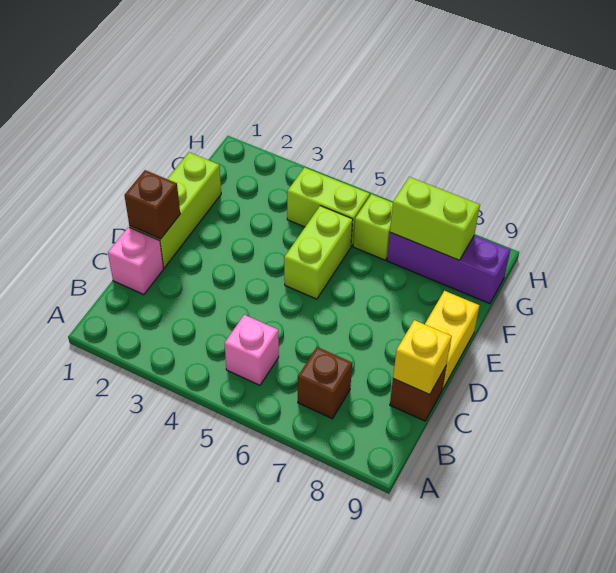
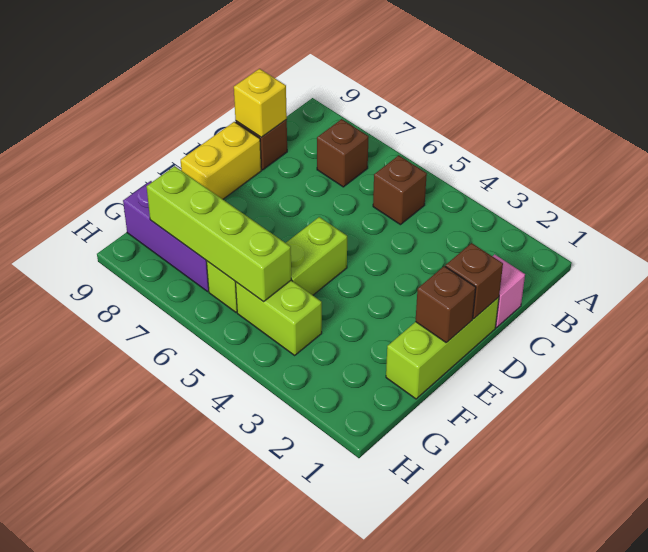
pink brick B5 level 1 -> brown brick B5 level 1
none -> brown brick E1 level 2
lime brick G7:G8 level 2 -> lime brick G5:G8 level 2

